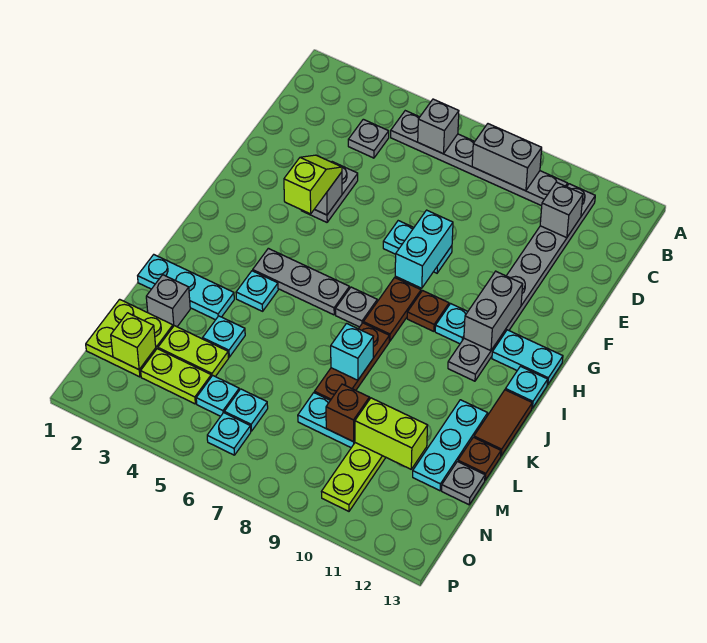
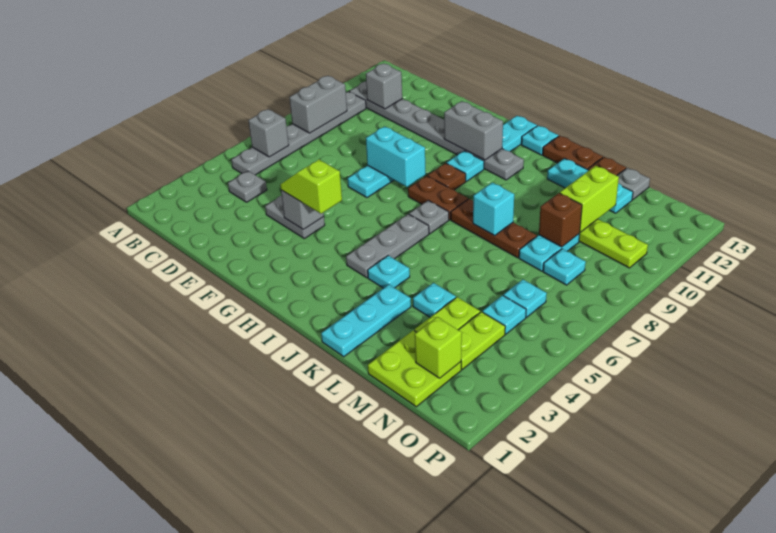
brown tile J13:K13 level 1 -> brown plate J13:K13 level 1
grey brick L2 level 1 -> none
cyan plate O6 level 1 -> cyan plate N8 level 1

